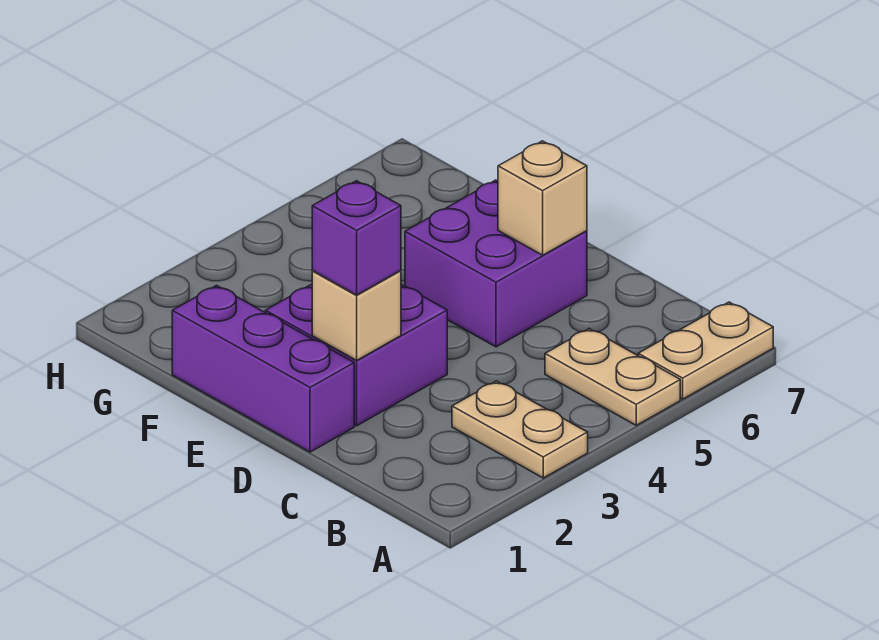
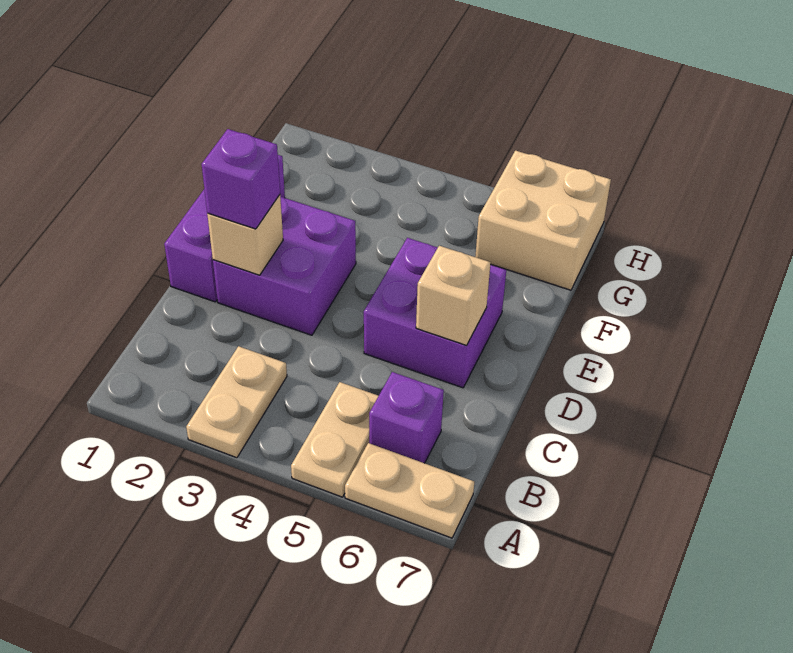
none -> purple brick B6 level 1
none -> tan brick G6:H7 level 1

